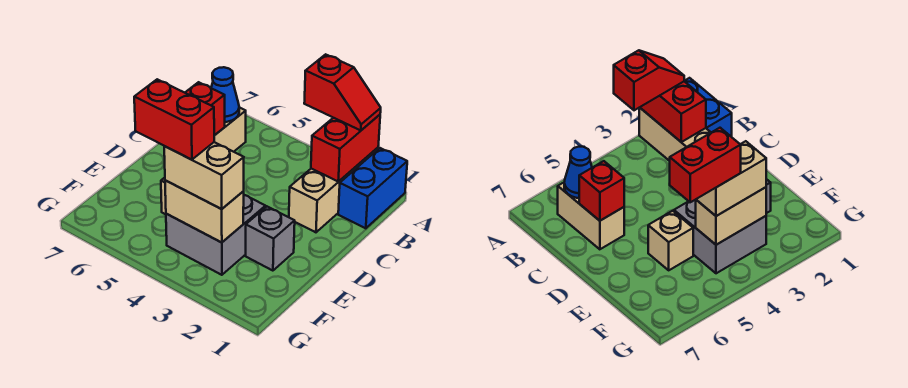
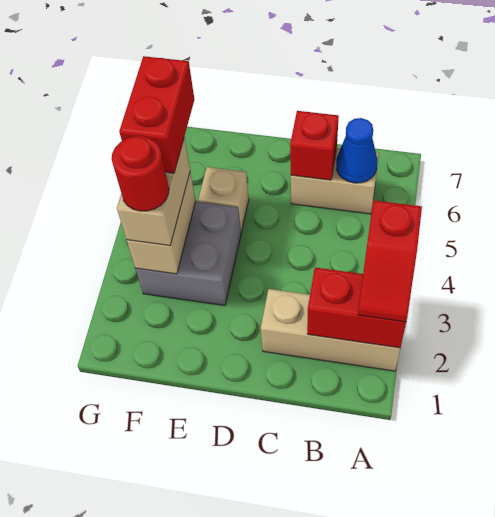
blue brick A1:B1 level 1 -> none
grey brick E2 level 1 -> none
none -> red round brick F3 level 4

